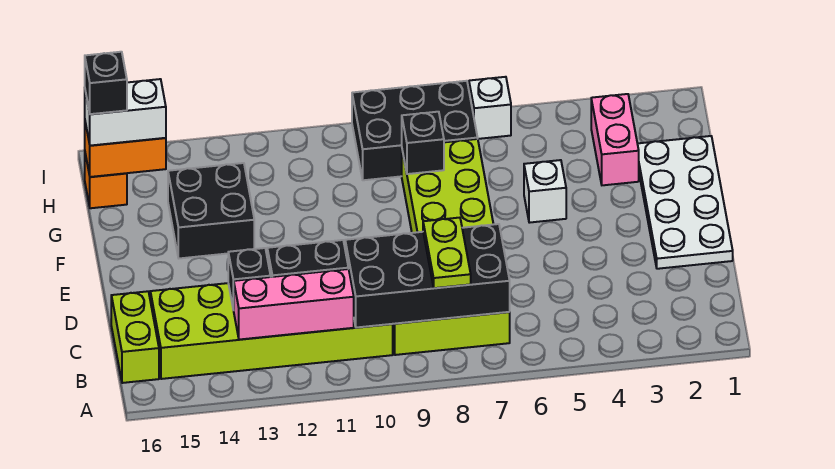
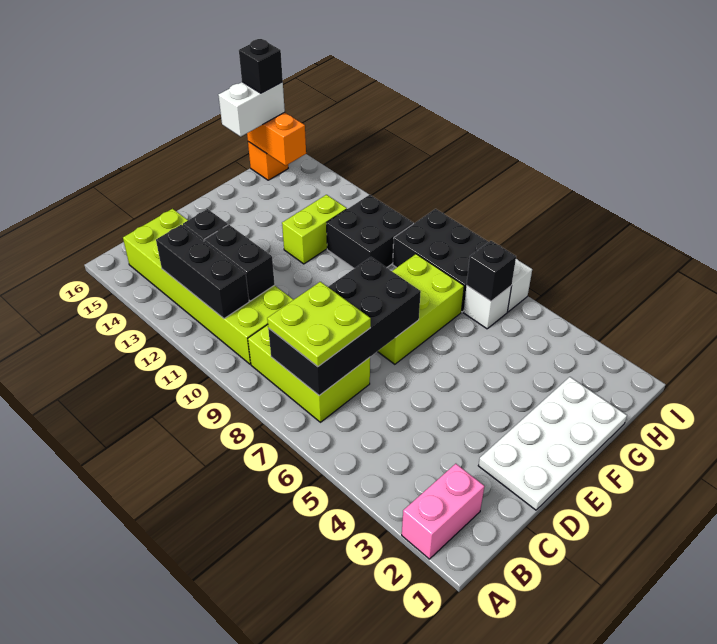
black brick B7:C10 level 2 -> black brick B7:E8 level 2
lime plate B8:C8 level 3 -> lime plate B7:C8 level 3
pink brick B11:B13 level 2 -> black brick B11:B13 level 2
lime brick B16:C16 level 1 -> lime brick F12:G12 level 1
white brick F5 level 1 -> white brick H6 level 1
black brick F13:G14 level 1 -> black brick G10:H11 level 1
pink brick G3:H3 level 1 -> pink brick A2:B2 level 1
black brick G8 level 2 -> black brick H6 level 2
white brick H15:H16 level 3 -> white brick G16:H16 level 3

